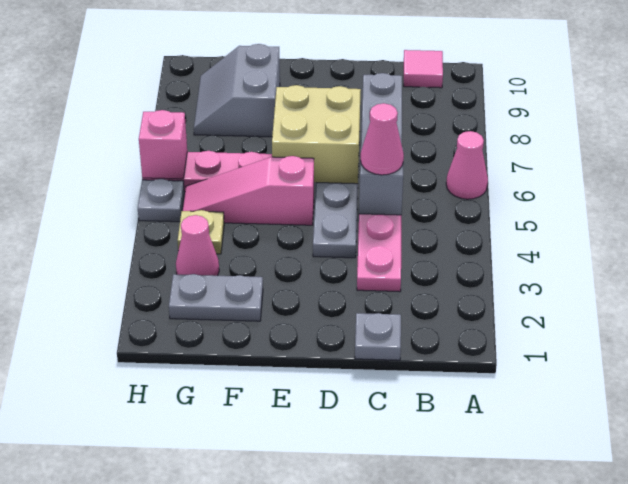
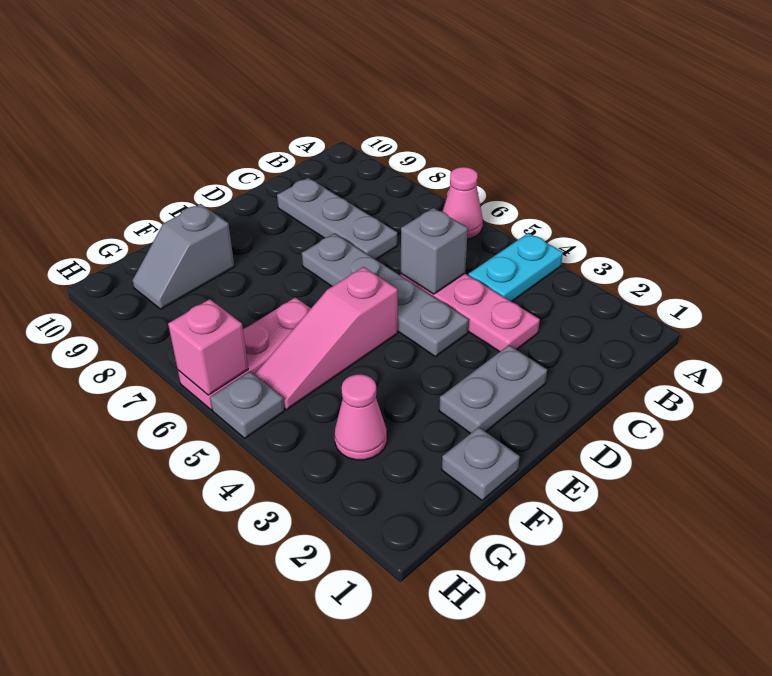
none -> cyan plate A4:B4 level 1
pink tile B10 level 1 -> none
grey plate C1 level 1 -> grey plate F1 level 1
pink cone C5 level 3 -> none
tan brick D6:E7 level 2 -> none
grey plate F2:G2 level 1 -> grey plate D2:E2 level 1
grey slope F8:G9 level 1 top F -> grey slope F9:G9 level 1 top F
tan plate G4 level 1 -> none

